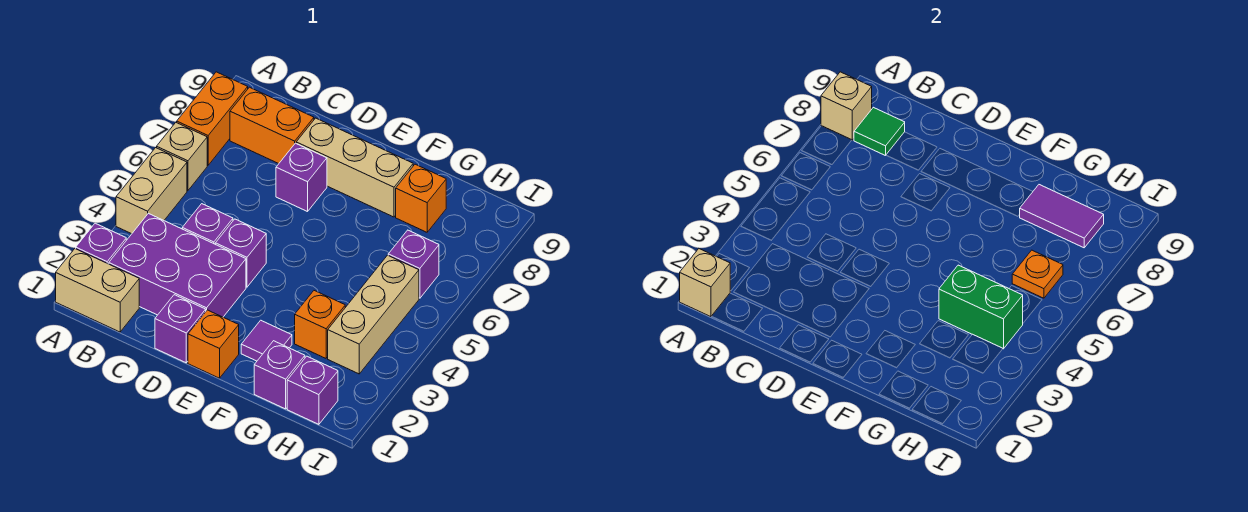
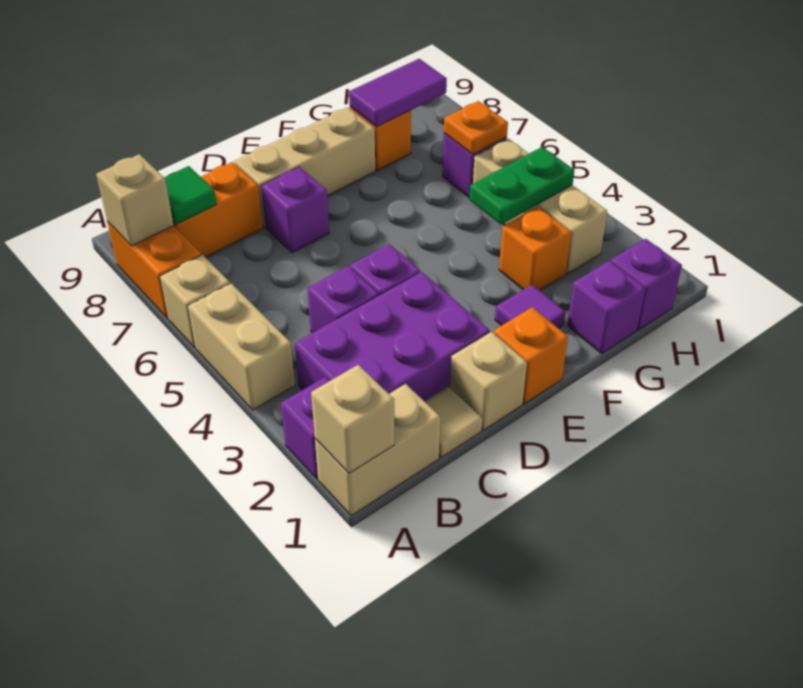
none -> tan tile C1 level 1
purple brick D1 level 1 -> tan brick D1 level 1
green brick G4:H4 level 2 -> green plate G4:H4 level 2

